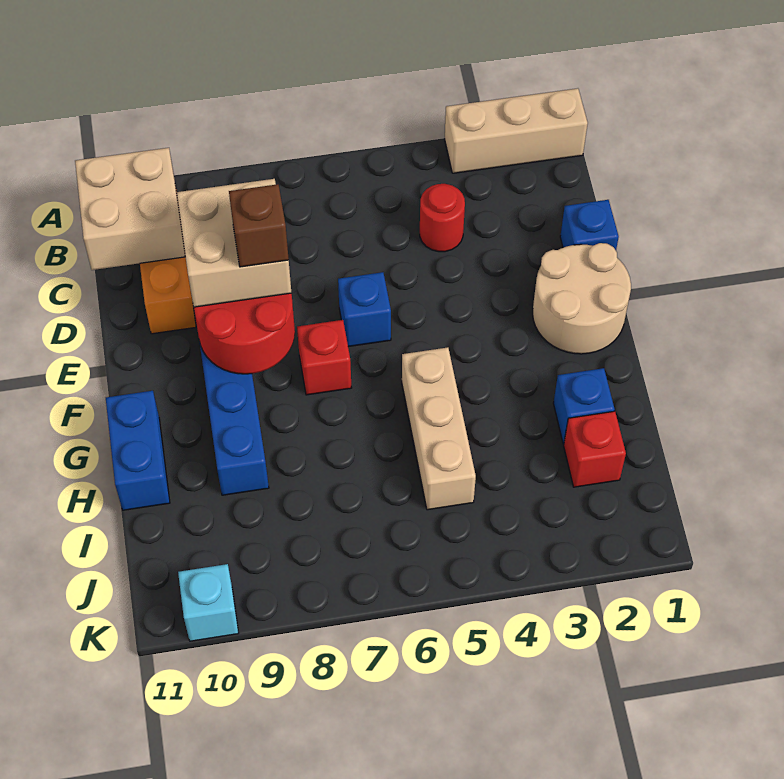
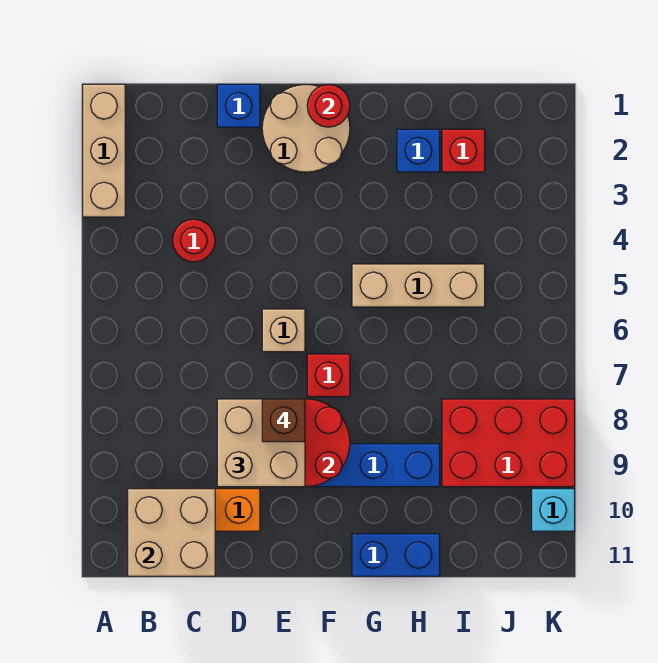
blue brick E6 level 1 -> tan brick E6 level 1
none -> red round brick F1 level 2
none -> red brick I8:K9 level 1

